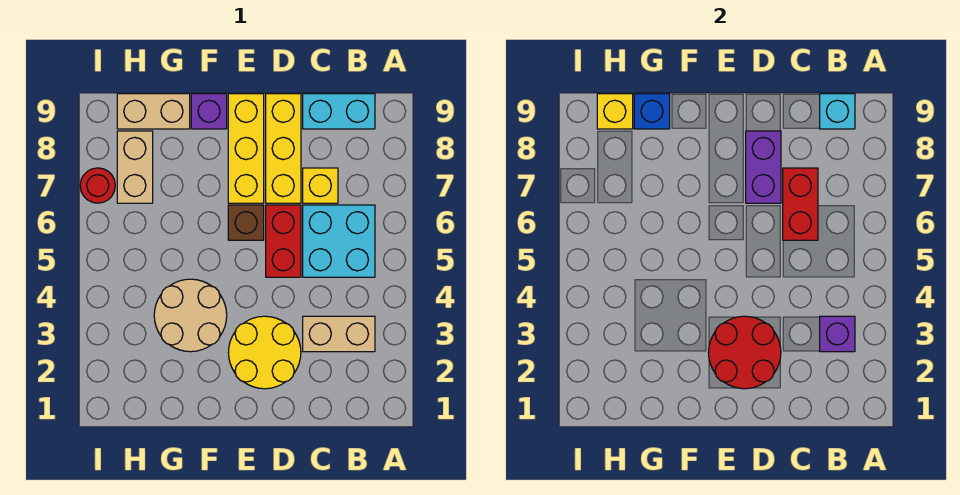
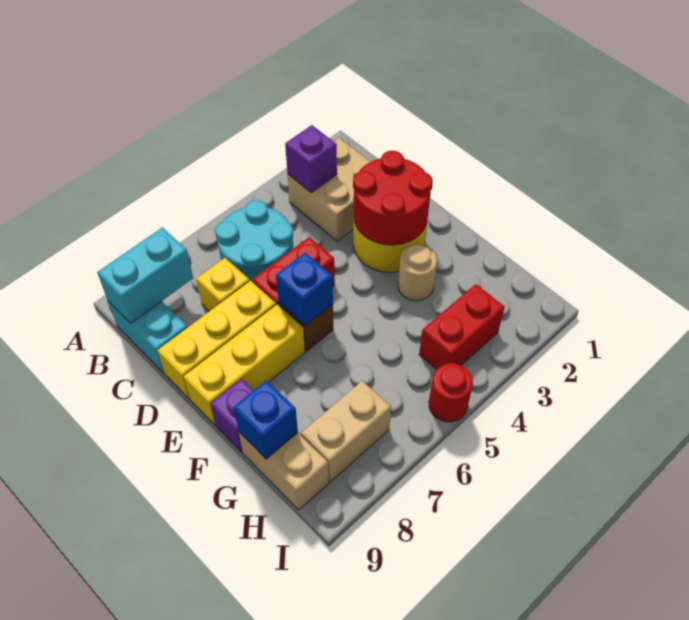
tan brick B3:C3 level 1 -> tan brick B2:C3 level 1
cyan brick B5:C6 level 1 -> cyan round brick B5:C6 level 1
cyan brick B9 level 2 -> cyan brick B8:B9 level 2
red brick C6:C7 level 2 -> red brick H3:H4 level 1
purple brick D7:D8 level 2 -> none
none -> blue brick E6 level 2
tan round brick F3:G4 level 1 -> tan round brick F3 level 1
yellow brick H9 level 2 -> none
red round brick I7 level 1 -> red round brick I5 level 1

